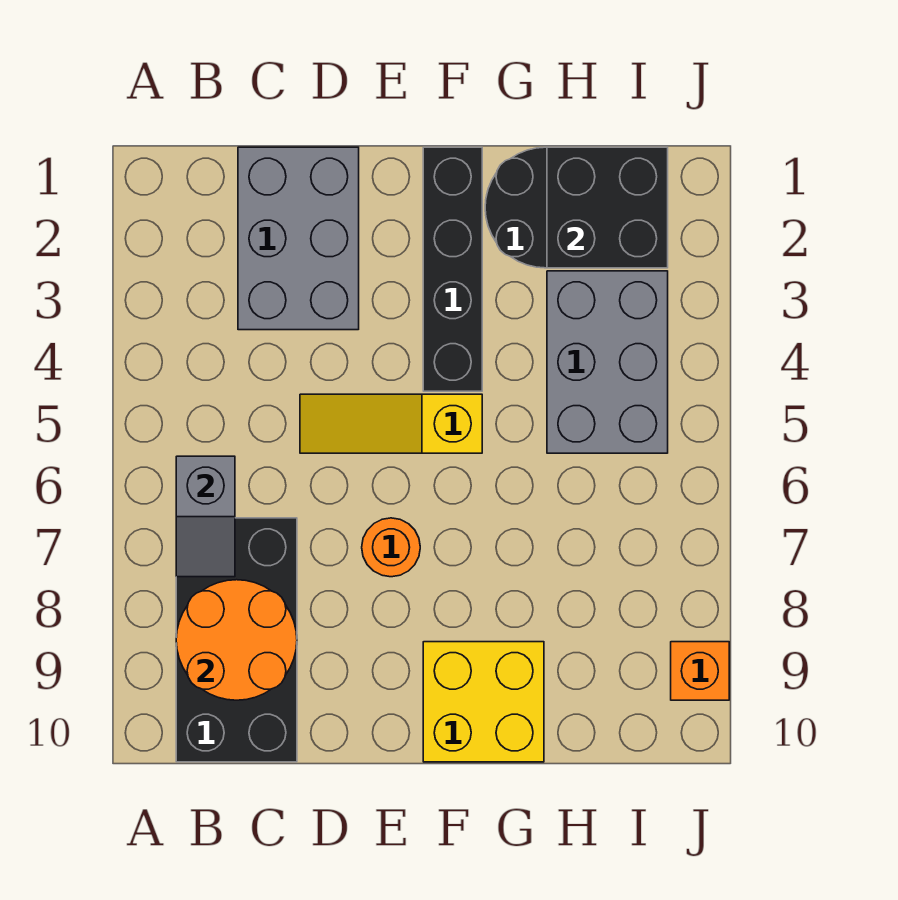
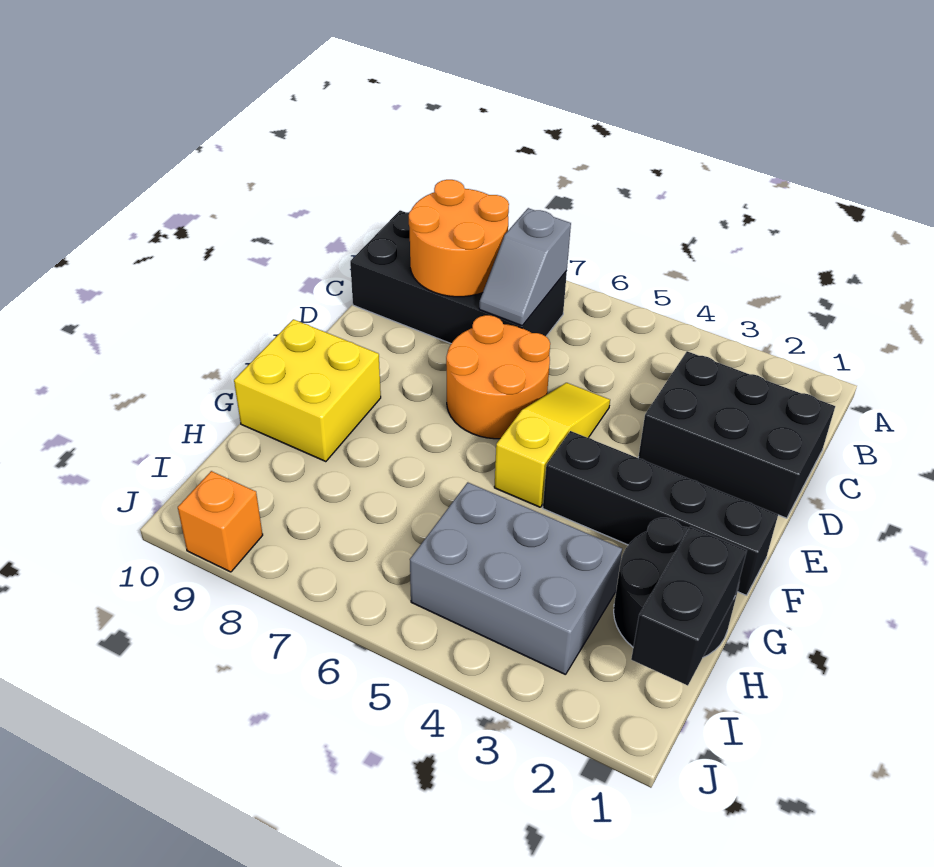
grey slope B6:B7 level 2 top 6 -> grey slope B7:C7 level 2 top B
grey brick C1:D3 level 1 -> black brick C1:D3 level 1
orange round brick E7 level 1 -> orange round brick D6:E7 level 1
black brick H1:I2 level 2 -> black brick H1:I1 level 2

